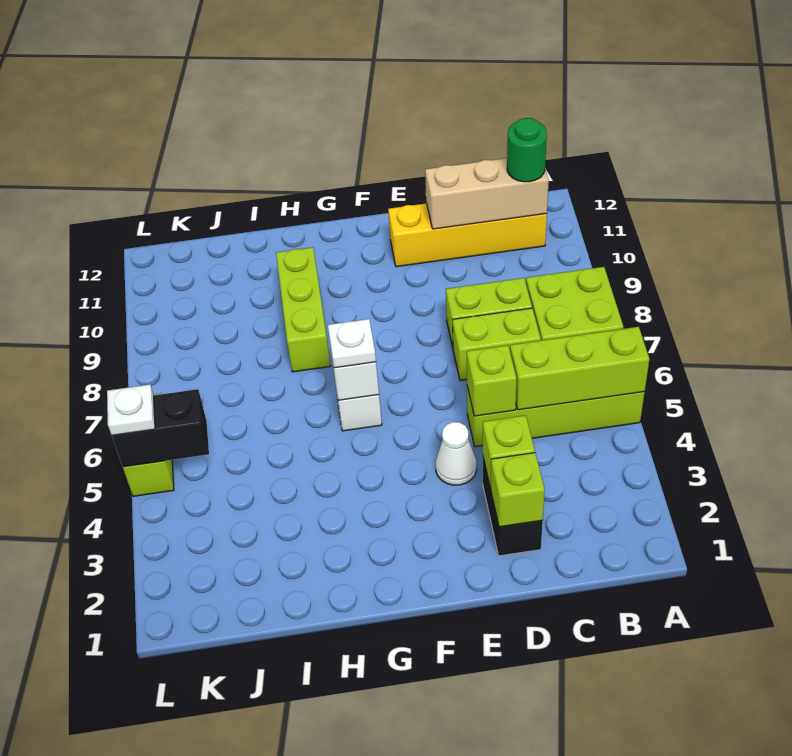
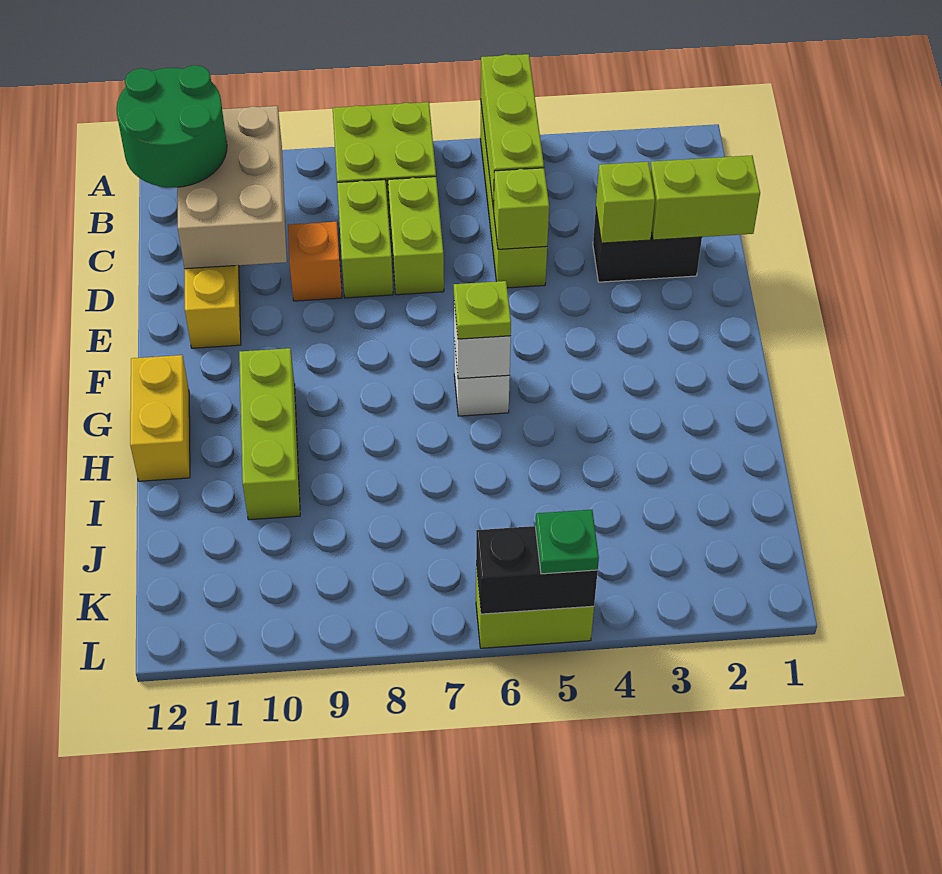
tan brick B11:D11 level 2 -> tan brick B10:D11 level 2
green round brick B11 level 3 -> green round brick B11:C12 level 3
lime brick D2 level 2 -> lime brick D1:D2 level 2
none -> orange brick D9 level 1
white cone E4 level 1 -> none
white plate G6 level 3 -> lime plate G6 level 3
none -> yellow brick G12:H12 level 1
lime brick H8:H10 level 1 -> lime brick G10:I10 level 1
black brick K5:L5 level 2 -> black brick L5:L6 level 2
white plate L5 level 3 -> green plate L5 level 3

